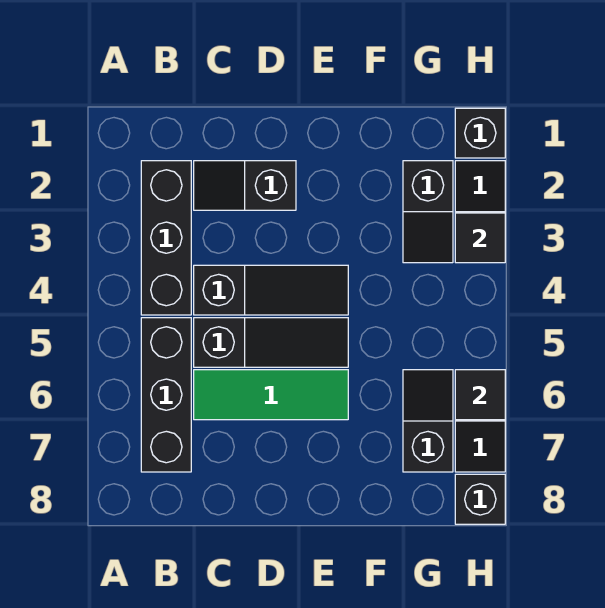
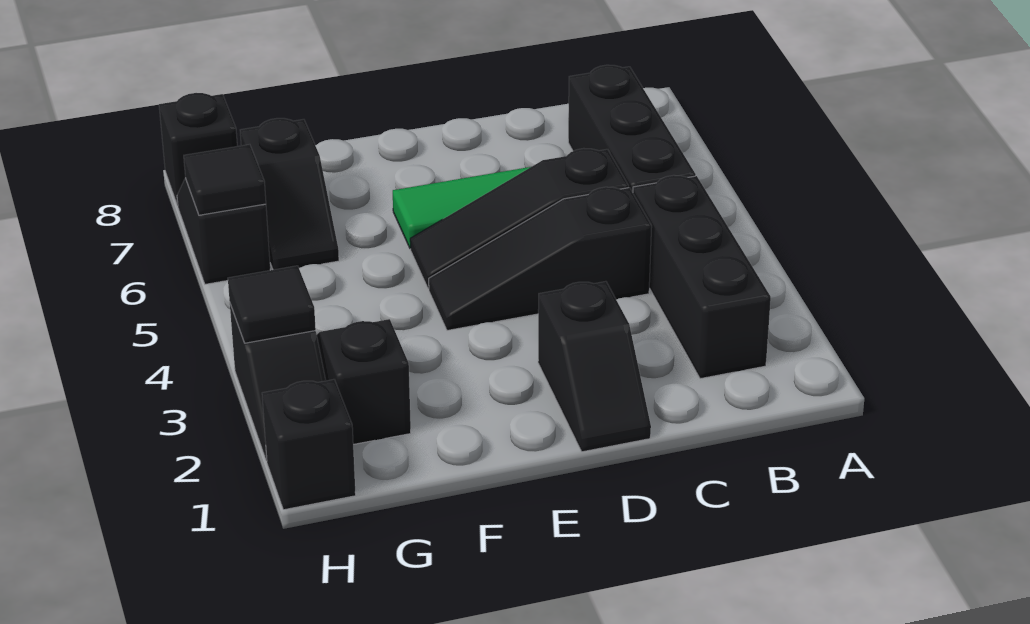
black slope C2:D2 level 1 top D -> black slope D1:D2 level 1 top 2

